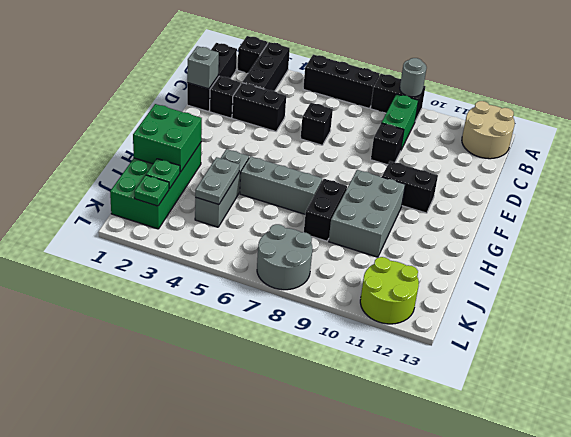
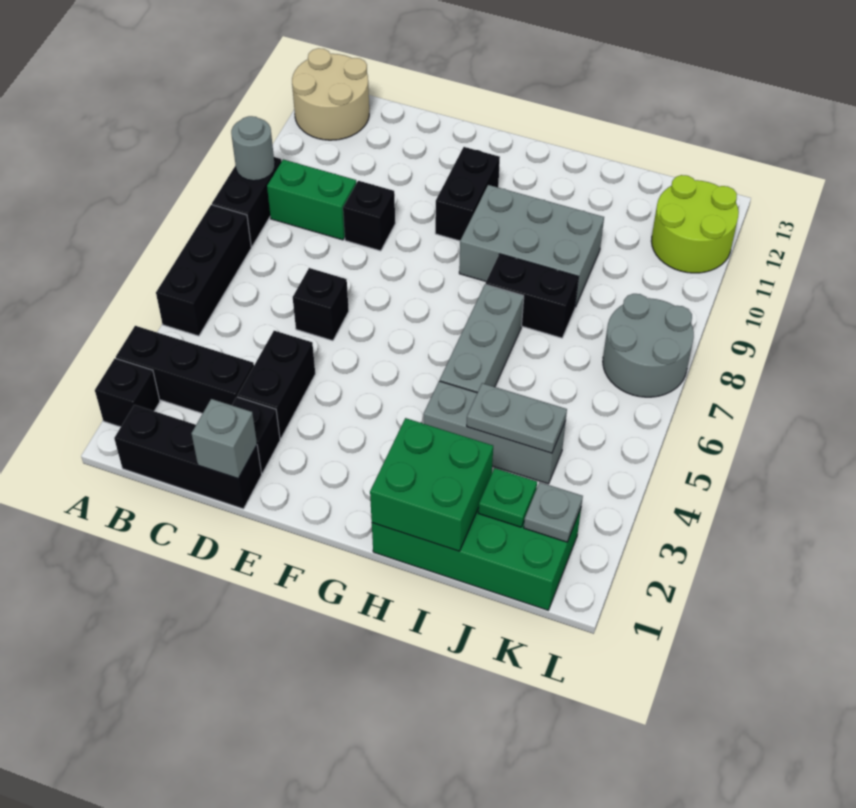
green plate K2 level 2 -> grey plate K2 level 2

